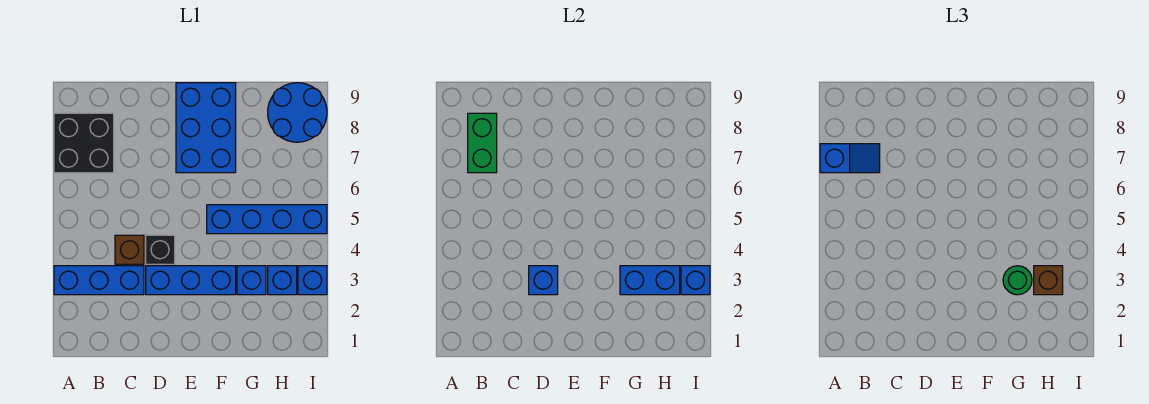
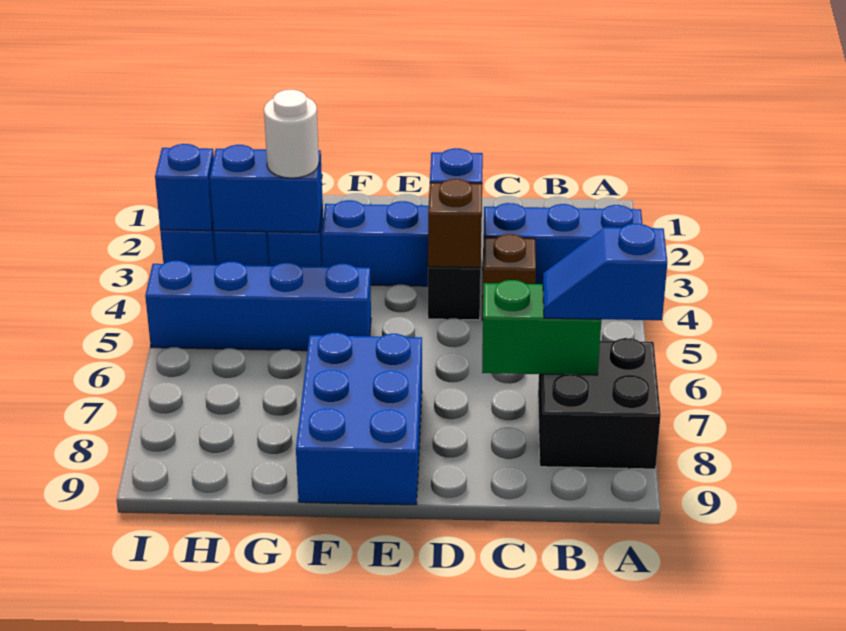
green brick B7:B8 level 2 -> green brick B7:C7 level 2
green round brick G3 level 3 -> white round brick G3 level 3
brown brick H3 level 3 -> brown brick D4 level 2
blue round brick H8:I9 level 1 -> none

